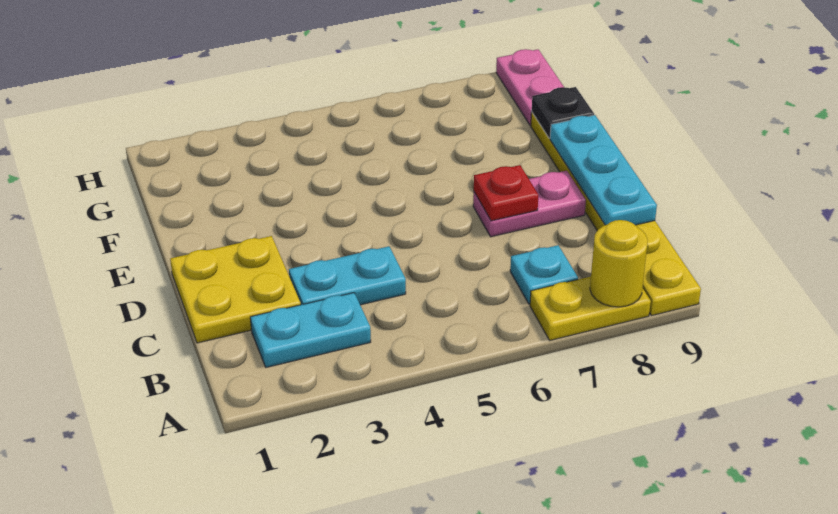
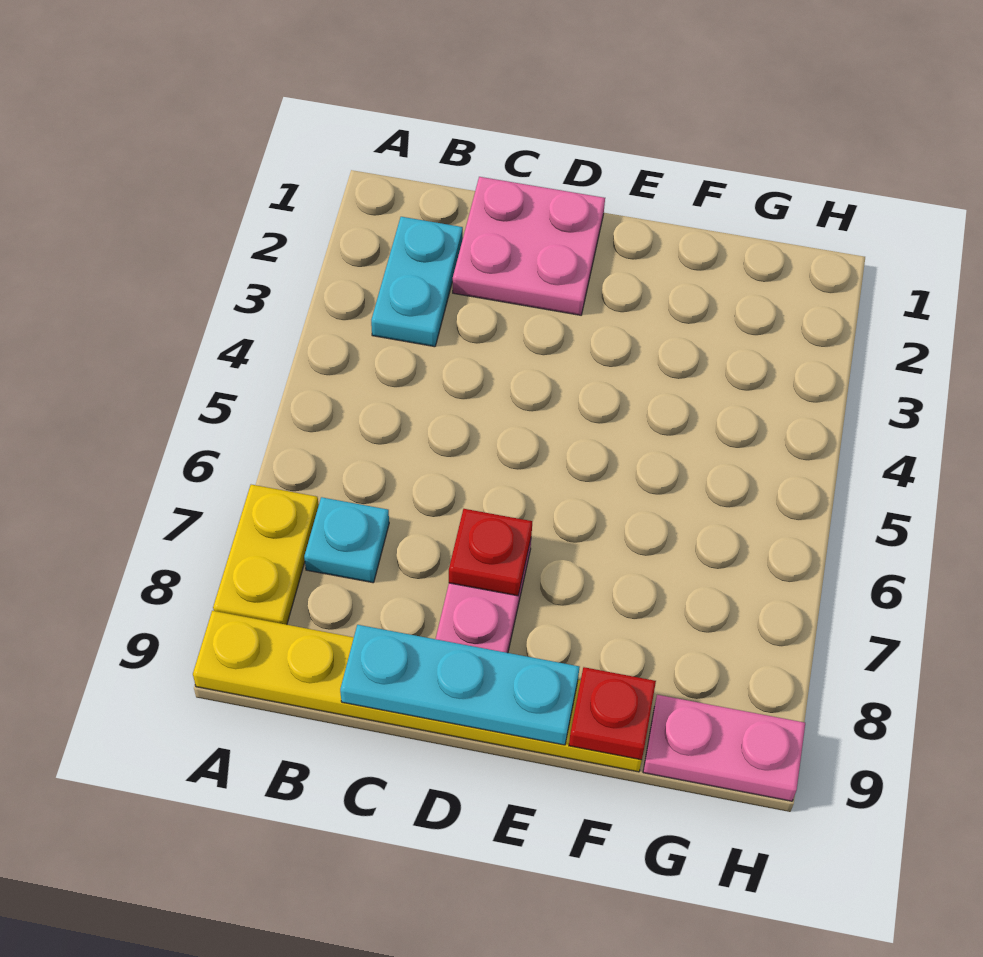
yellow round brick A8 level 2 -> none
yellow plate C1:D2 level 1 -> pink plate C1:D2 level 1
cyan plate C3:C4 level 1 -> none
black plate F9 level 2 -> red plate F9 level 2

